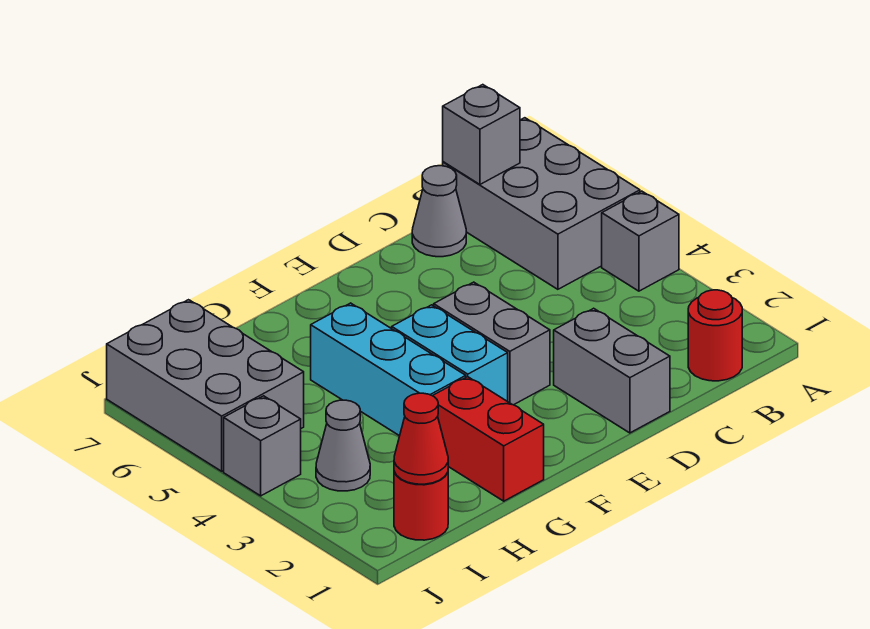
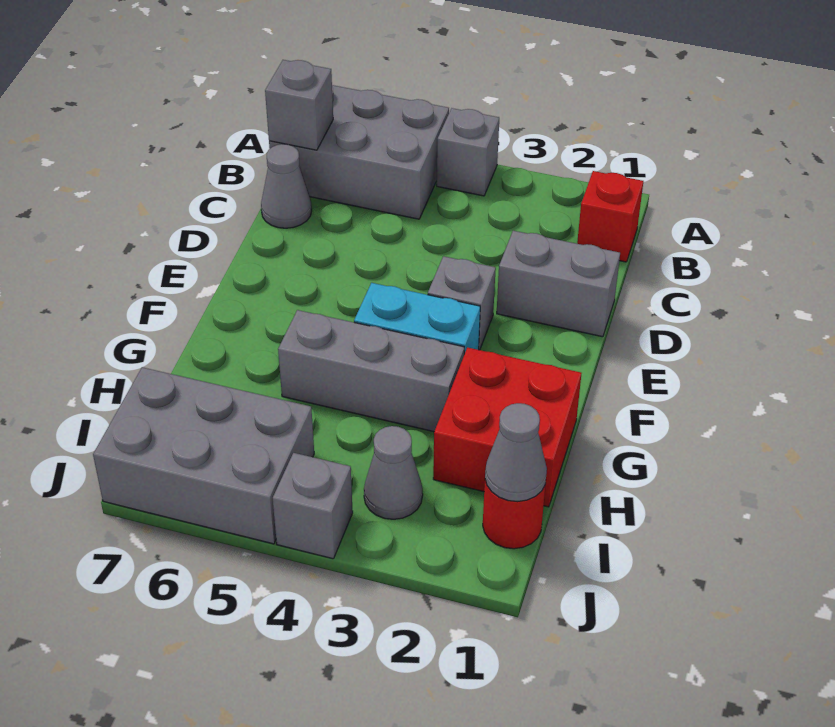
red round brick B1 level 1 -> red brick B1 level 1
grey brick E3:E4 level 1 -> grey brick E3 level 1
red brick G1:G2 level 1 -> red brick G1:H2 level 1
cyan brick G3:G5 level 1 -> grey brick G3:G5 level 1
red cone I1 level 2 -> grey cone I1 level 2

